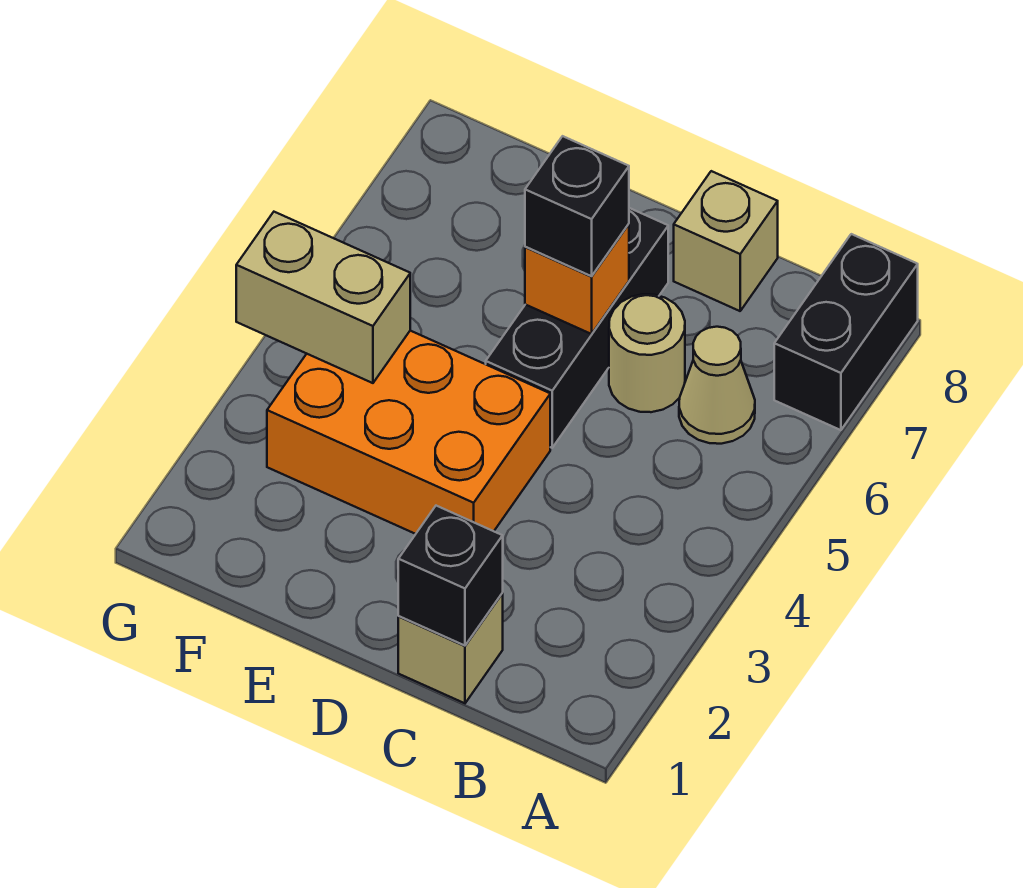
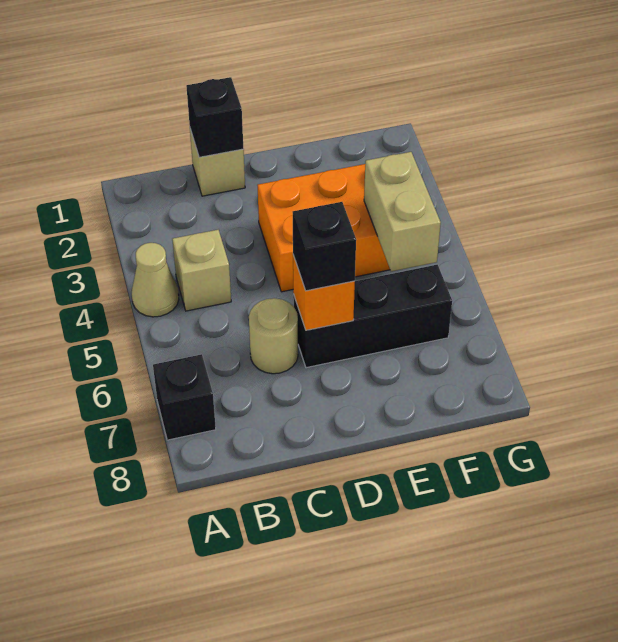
black brick A7:A8 level 1 -> black brick A7 level 1
tan cone B6 level 1 -> tan cone A4 level 1
tan brick C8 level 1 -> tan brick B4 level 1
black brick D5:D7 level 1 -> black brick D6:F6 level 1
tan brick F4:G4 level 2 -> tan brick F4:F5 level 2

